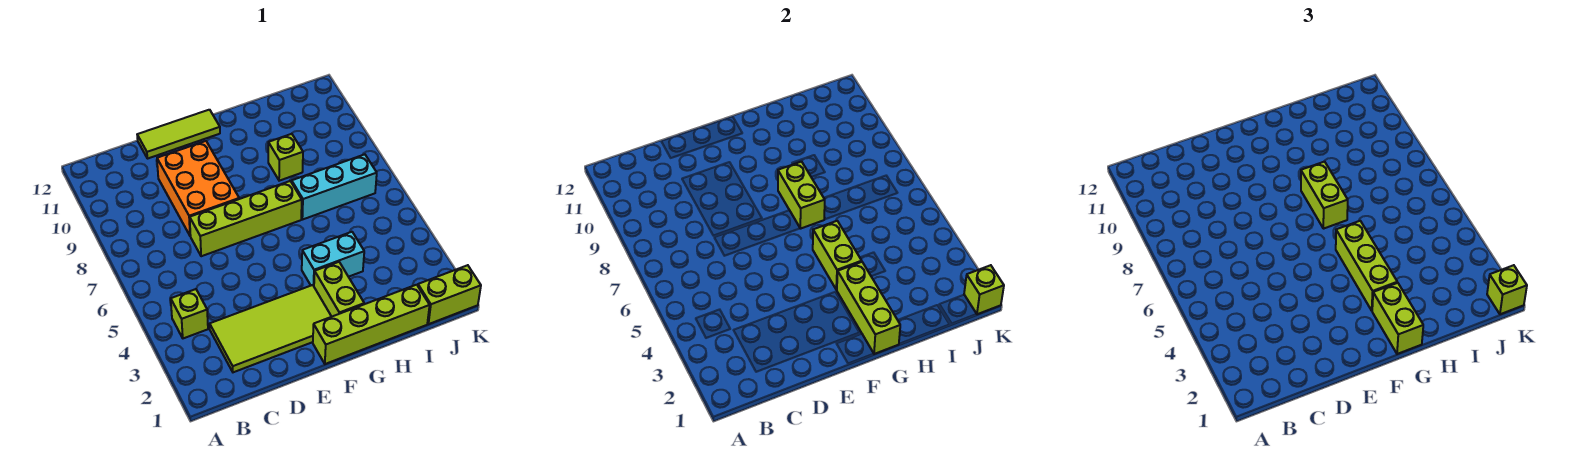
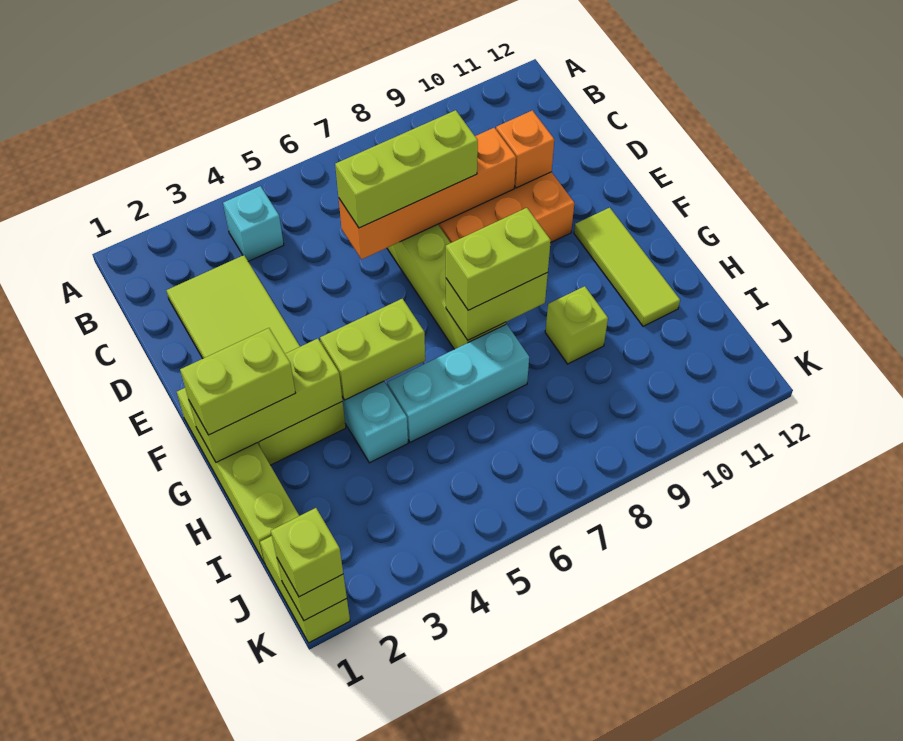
lime brick B4 level 1 -> cyan brick B4 level 1
none -> orange brick D6:D9 level 2
none -> orange brick D10 level 2
lime tile D12:F12 level 1 -> lime tile F11:H11 level 1
lime brick G3:G5 level 3 -> lime brick D6:D8 level 3
cyan brick H7:J7 level 1 -> cyan brick H5:H7 level 1

